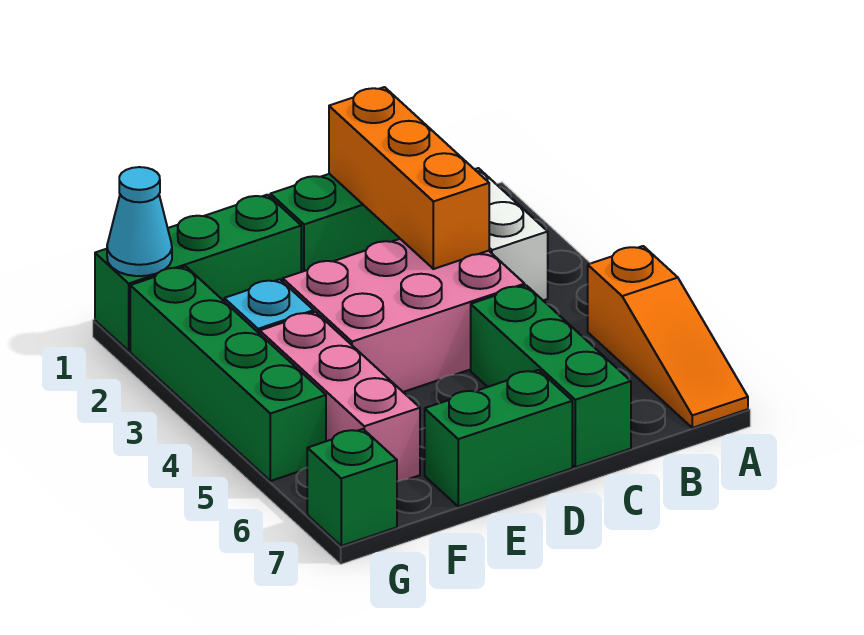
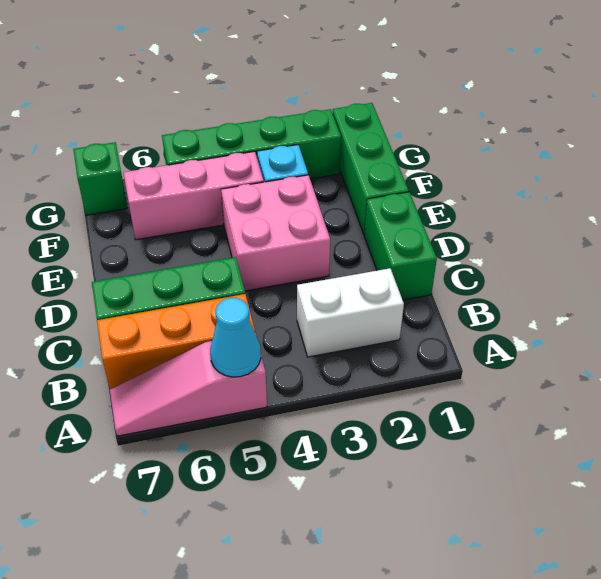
orange slope A5:A7 level 1 top 5 -> pink slope A5:A7 level 1 top 5
orange brick C1:C3 level 2 -> orange brick B5:B7 level 1
pink brick C3:E4 level 1 -> pink brick D3:E4 level 1
green brick D7:E7 level 1 -> none
cyan cone G1 level 2 -> cyan cone A5 level 2

